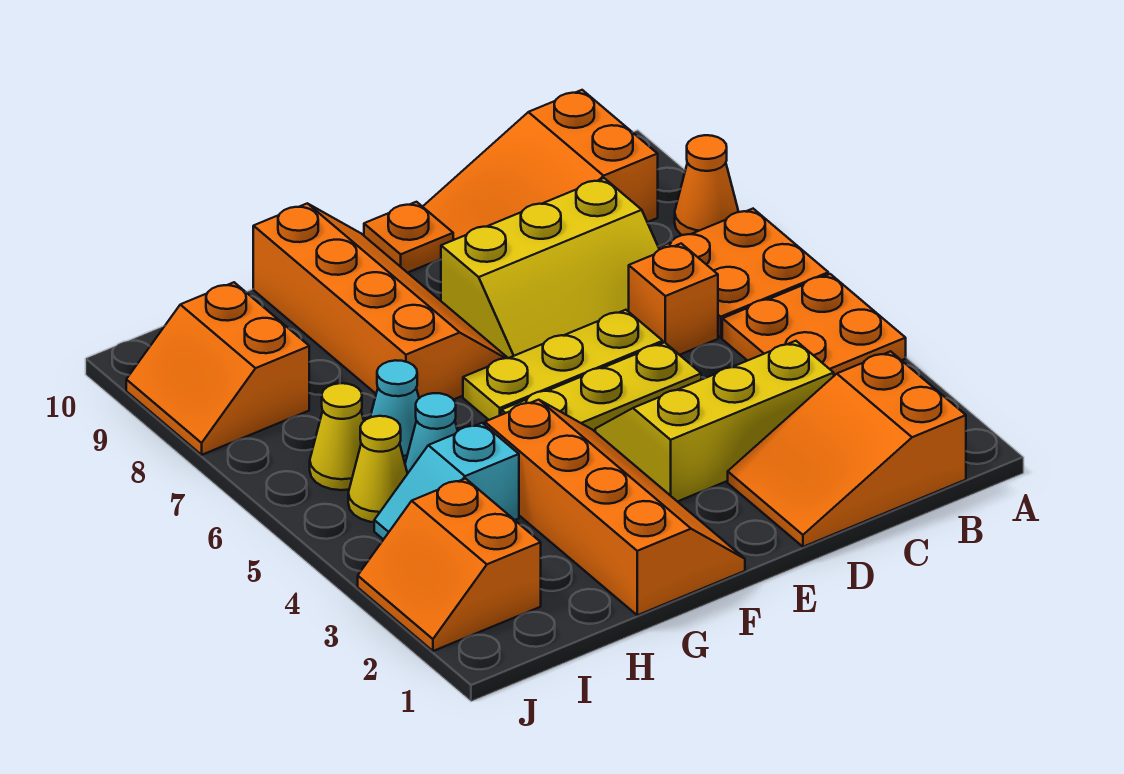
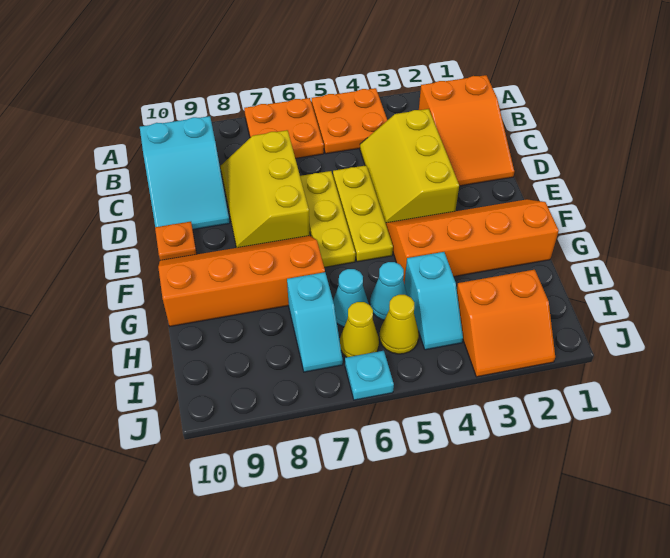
orange cone A8 level 1 -> none
orange slope B9:D10 level 1 top B -> cyan slope B9:D10 level 1 top B
orange brick C6 level 1 -> none
yellow slope C7:E8 level 1 top 8 -> yellow slope C7:E8 level 1 top 7
none -> cyan slope H7:I7 level 1 top H
orange slope I8:J9 level 1 top I -> none
none -> cyan plate J6 level 1

